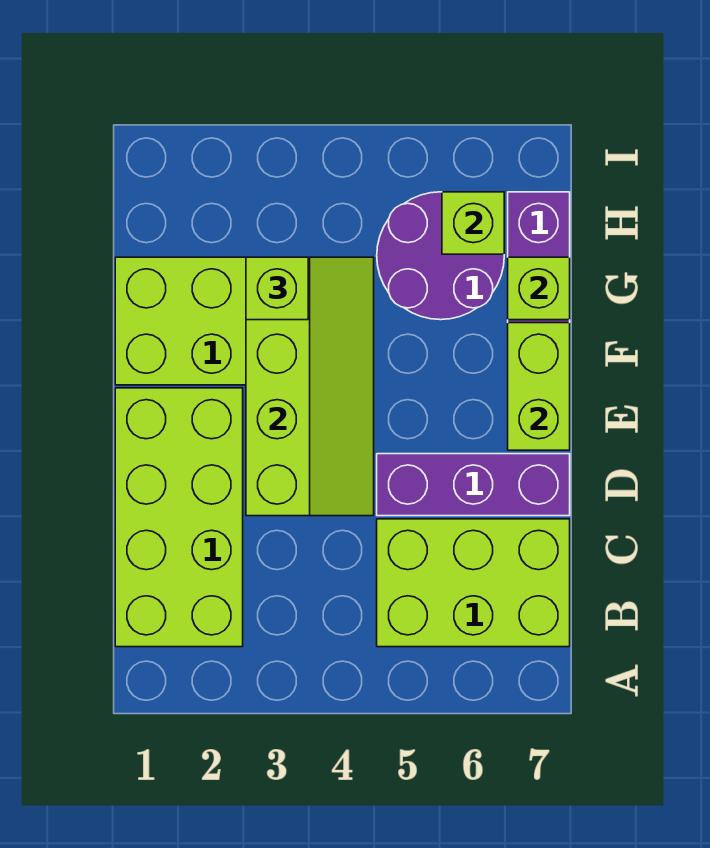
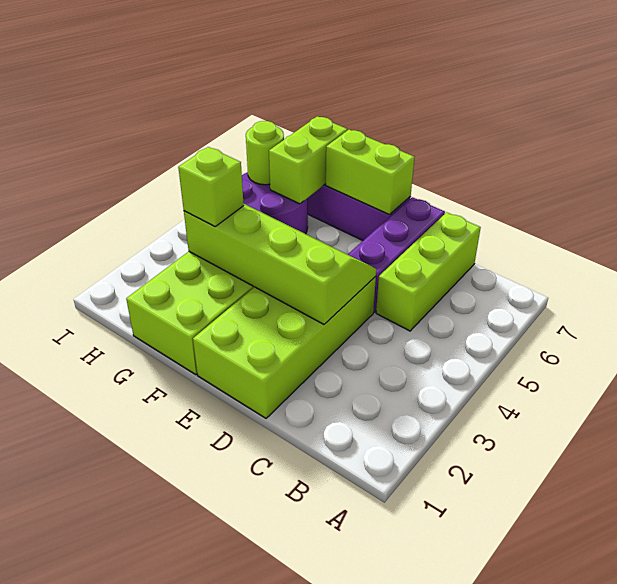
lime brick B1:E2 level 1 -> lime brick D1:E4 level 1
lime brick B5:C7 level 1 -> lime brick C5:C7 level 1
lime brick G7 level 2 -> lime brick G6:G7 level 2
lime brick H6 level 2 -> lime round brick H6 level 2

